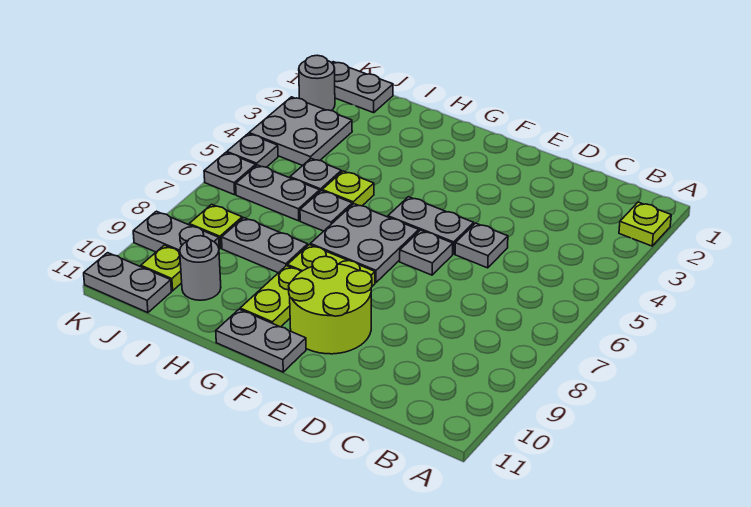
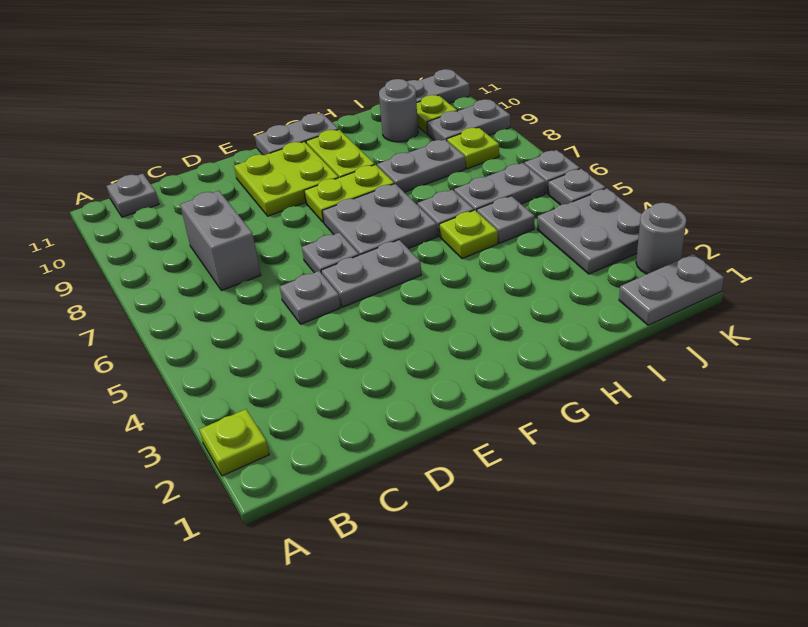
none -> grey plate B11 level 1
none -> grey brick C7:C8 level 1
lime round brick E9:F10 level 1 -> lime plate E9:F10 level 1

